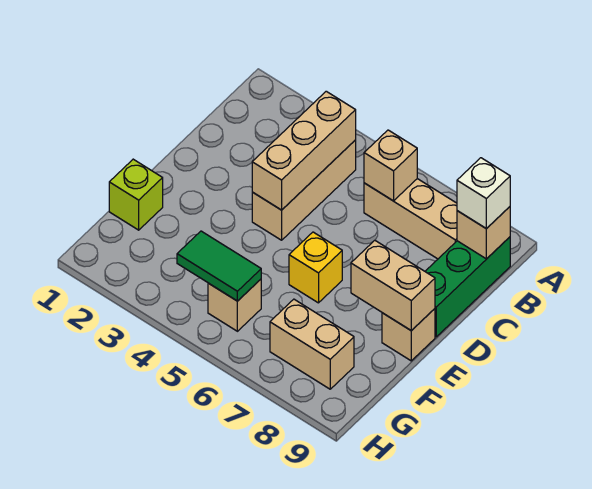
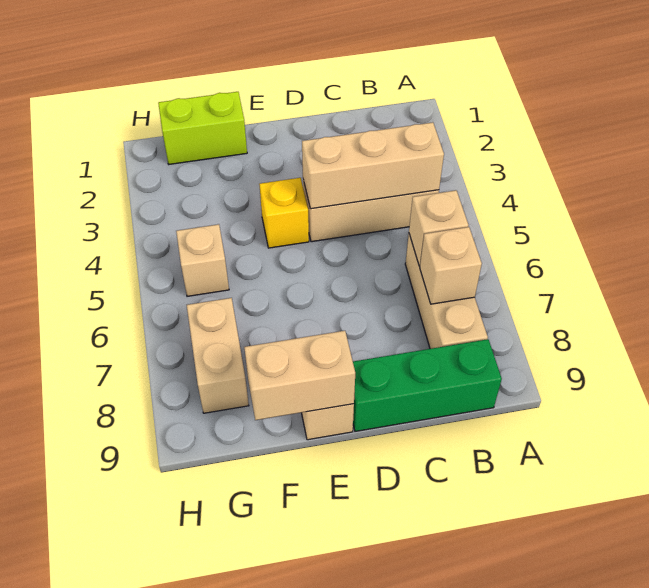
tan brick B9 level 2 -> tan brick B7 level 2
white brick B9 level 3 -> none
yellow brick E6 level 1 -> yellow brick E4 level 1
tan brick E8:E9 level 2 -> tan brick E9:F9 level 2
lime brick F1 level 1 -> lime brick F1:G1 level 1
green tile G4:G5 level 2 -> none

